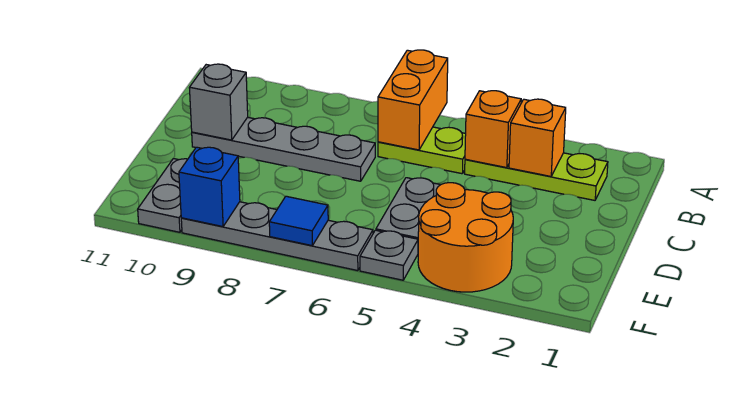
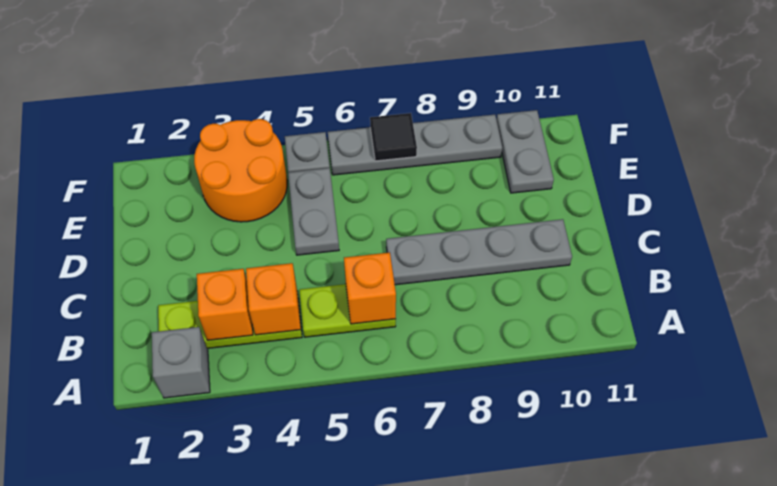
orange brick A6:B6 level 2 -> orange brick B6 level 2
grey brick C10 level 2 -> grey brick A2 level 1
blue tile F7 level 2 -> black tile F7 level 2
blue brick F9 level 2 -> none

